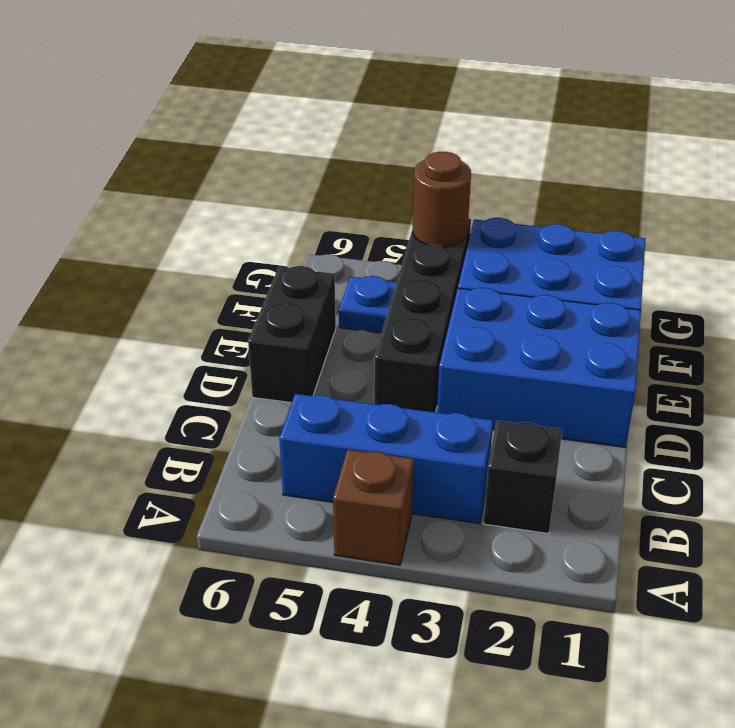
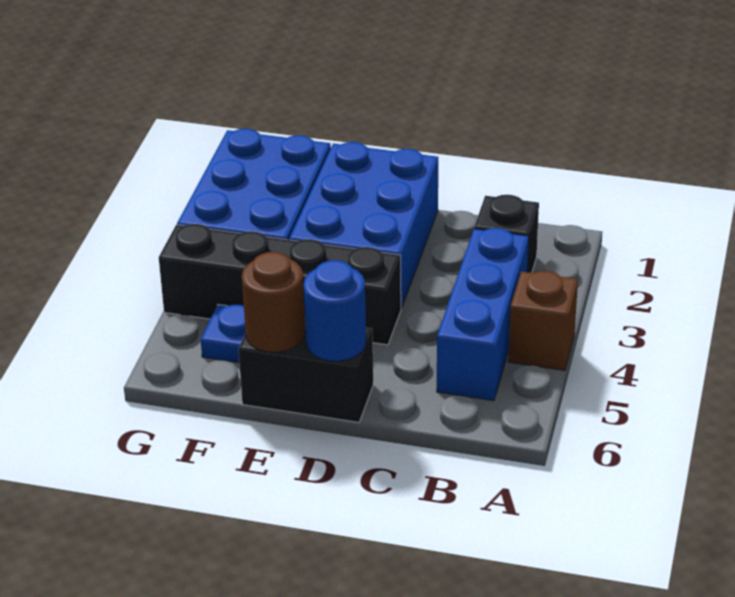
none -> blue round brick D6 level 2
brown round brick G4 level 2 -> brown round brick E6 level 2

